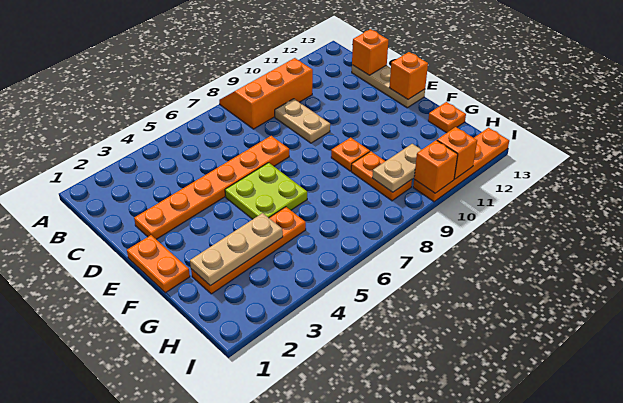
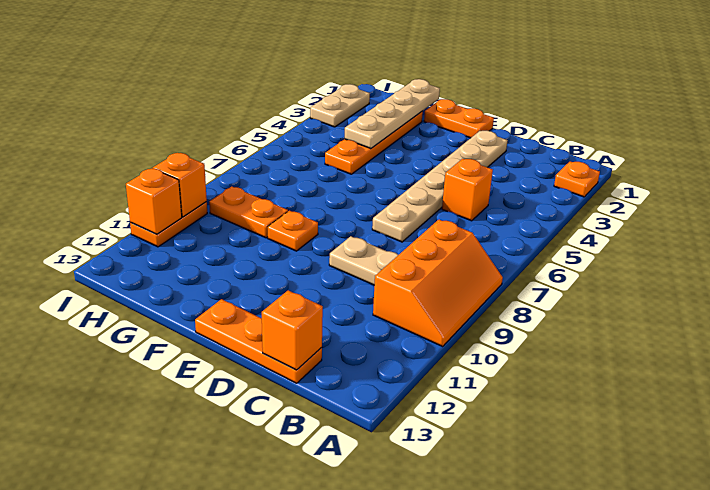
tan plate C13:E13 level 1 -> orange plate C13:E13 level 1
orange plate D2:D7 level 1 -> tan plate D2:D7 level 1
lime plate E5:F6 level 1 -> none
orange brick E13 level 2 -> orange brick C5 level 1
tan plate G2:G4 level 2 -> tan plate G1:G4 level 2
orange plate G13 level 1 -> orange plate A2 level 1
tan plate H9:H10 level 2 -> tan plate I2:I3 level 1
orange plate I10:I13 level 1 -> orange plate I10:I11 level 1

